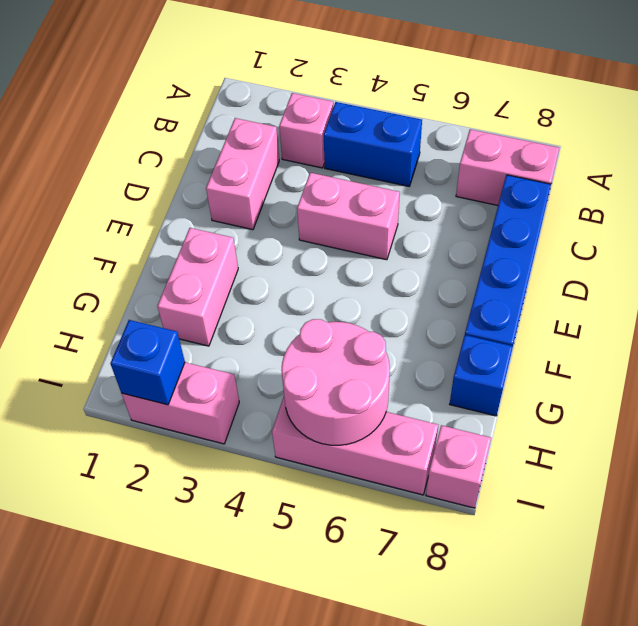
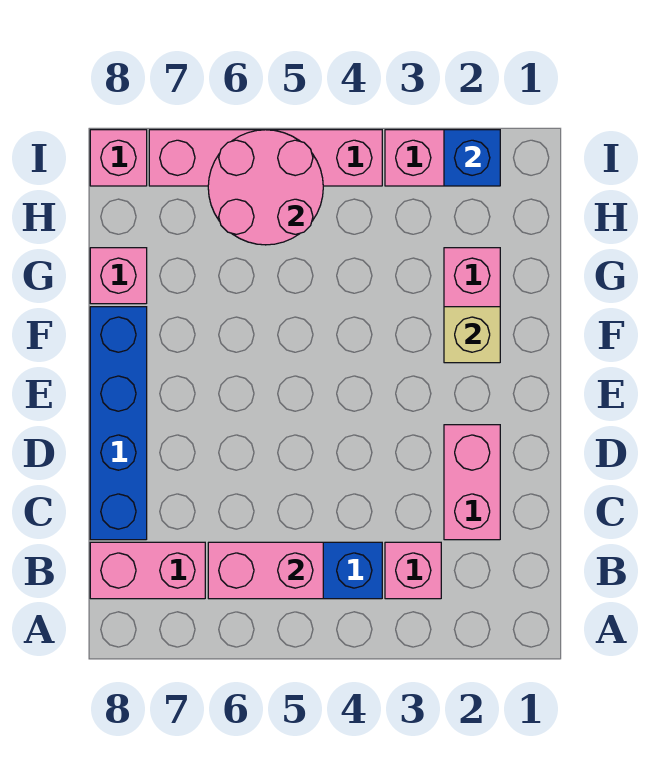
pink brick D4:D5 level 1 -> pink brick B5:B6 level 2
none -> tan brick F2 level 2
blue brick G8 level 1 -> pink brick G8 level 1
pink brick I5:I7 level 1 -> pink brick I4:I7 level 1

